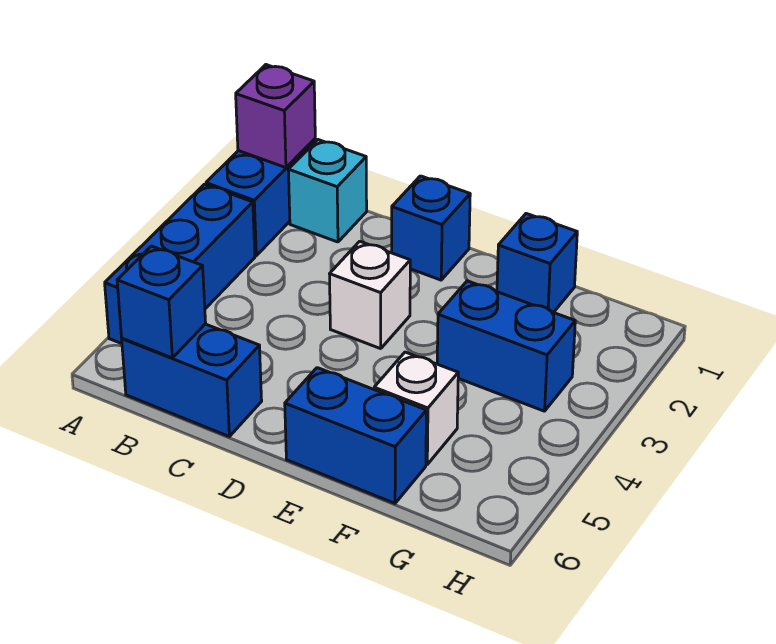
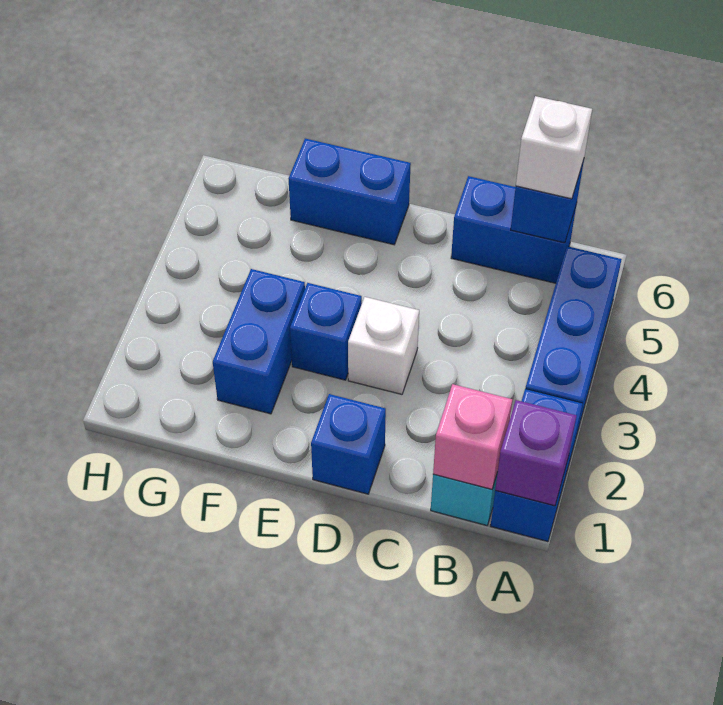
none -> pink brick B1 level 2
blue brick F1 level 1 -> blue brick E3 level 1
blue brick F3:G3 level 1 -> blue brick F2:F3 level 1
white brick F5 level 1 -> white brick B6 level 3

